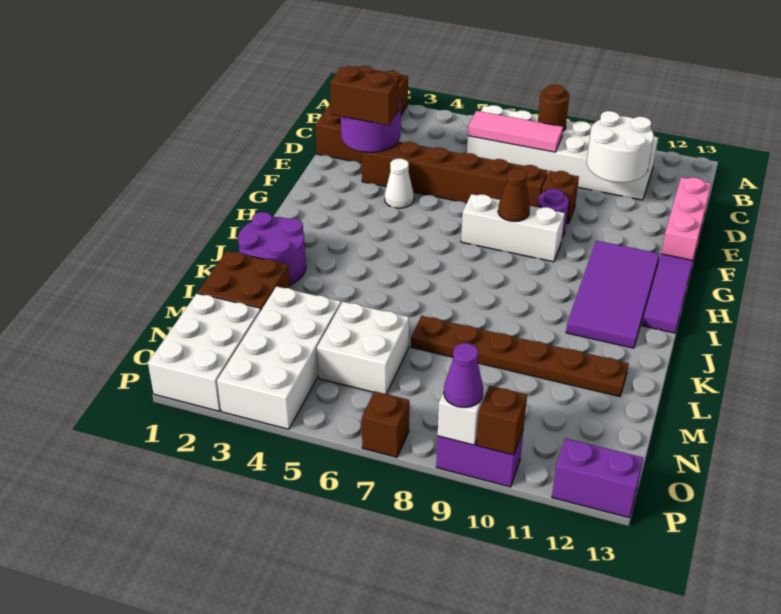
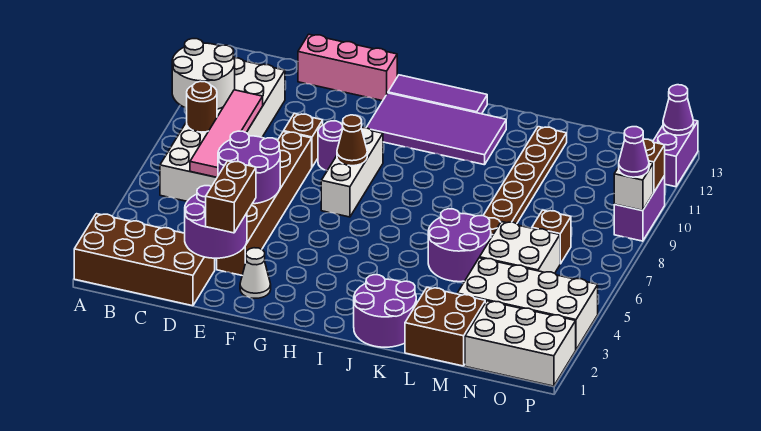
pink tile C6:C8 level 2 -> pink tile C6:C9 level 2
white round brick C10:D11 level 2 -> white round brick A9:B10 level 2
none -> purple round brick D5:E6 level 2
white cone F4 level 1 -> white cone F2 level 1
none -> purple round brick K5:L6 level 1
brown brick P7 level 1 -> brown brick N7 level 1
none -> purple cone P13 level 2

